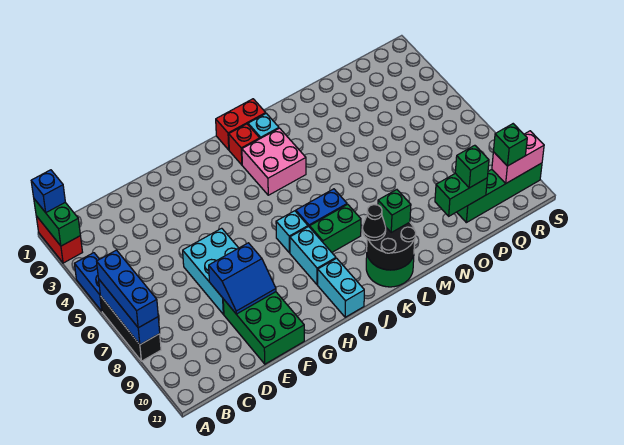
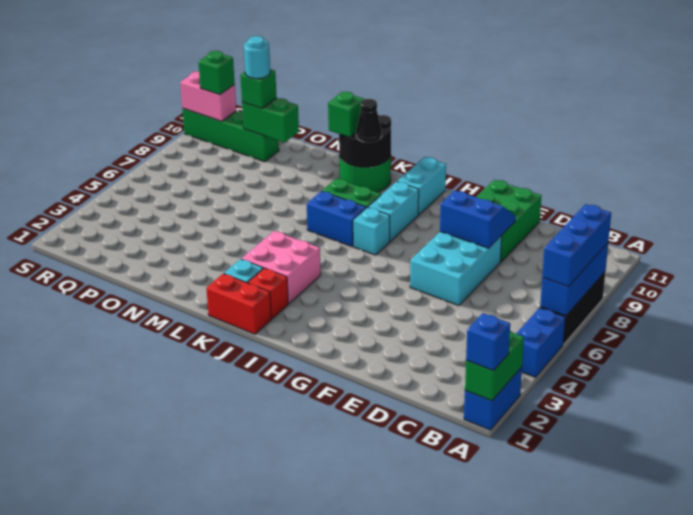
red brick A1:A2 level 1 -> blue brick A1:A2 level 1
none -> cyan round brick P10 level 4

